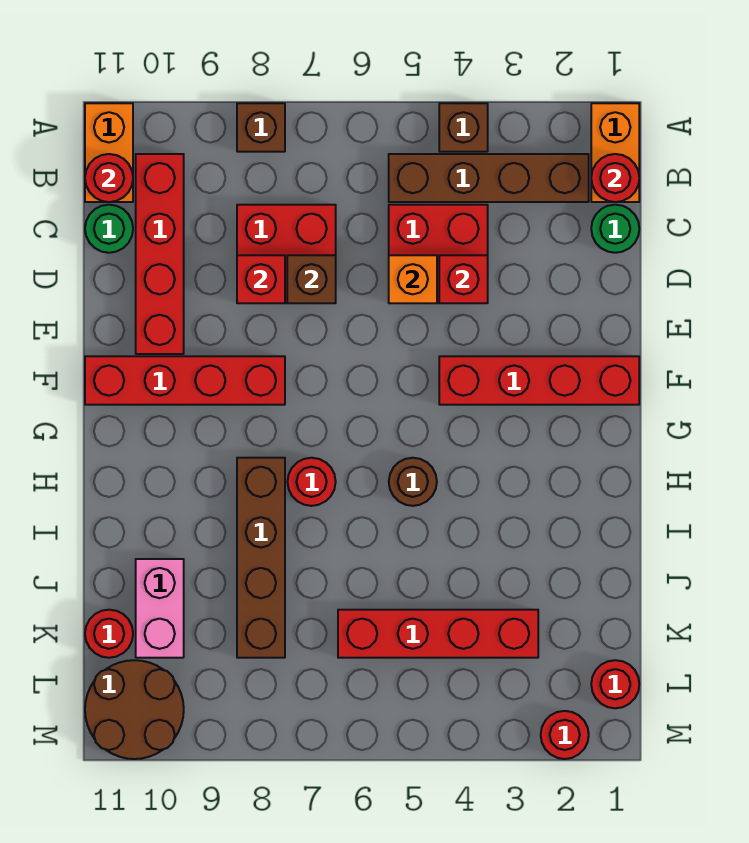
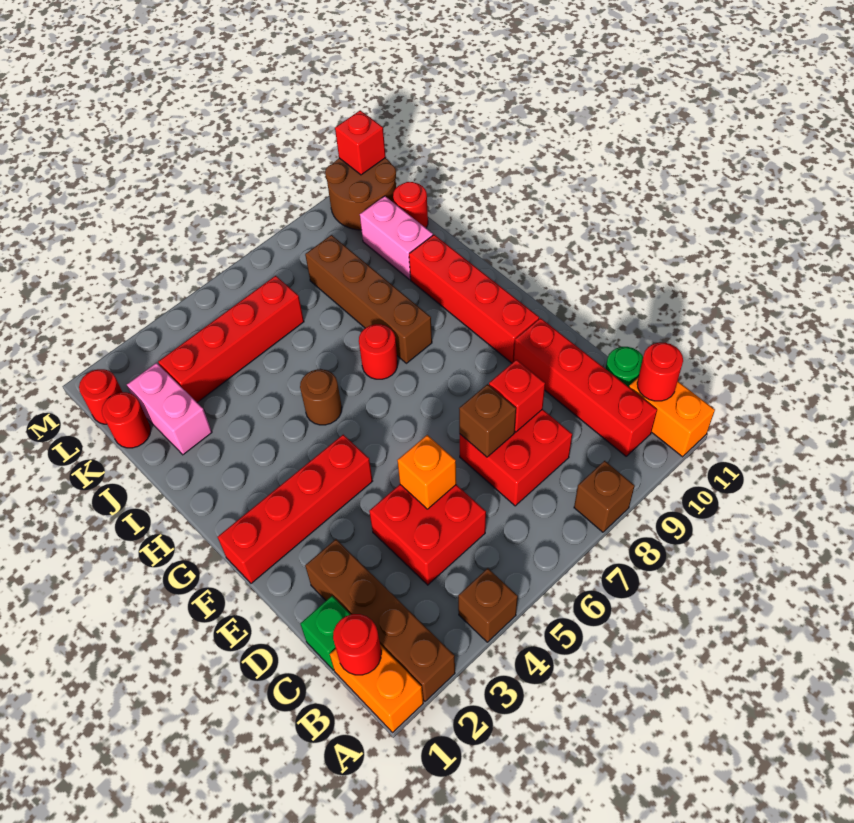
brown brick B2:B5 level 1 -> brown brick A2:D2 level 1
green round brick C1 level 1 -> green brick C1 level 1
red brick D4 level 2 -> red brick M11 level 2
red brick F8:F11 level 1 -> red brick F10:I10 level 1
none -> pink brick J2:K2 level 1
red round brick M2 level 1 -> red round brick K1 level 1

